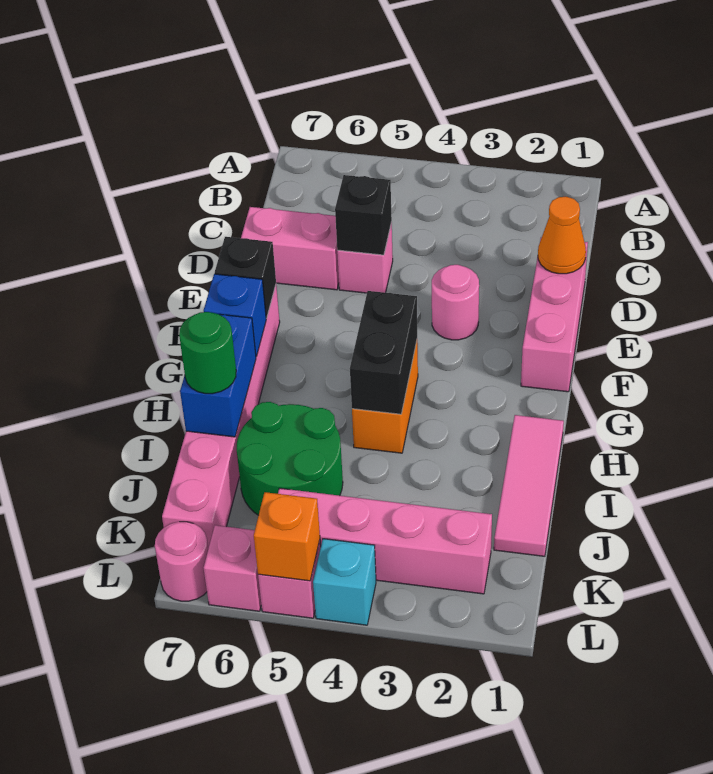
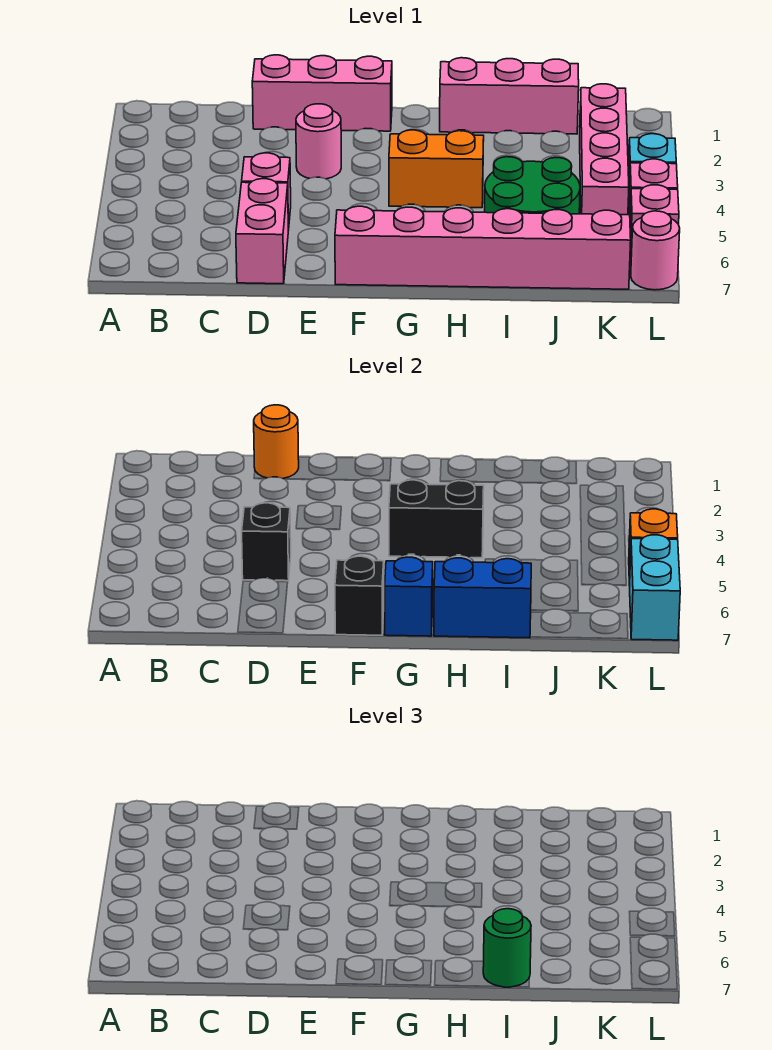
orange cone D1 level 2 -> orange round brick D1 level 2
pink tile H1:J1 level 1 -> pink brick H1:J1 level 1
none -> cyan brick L6:L7 level 2

